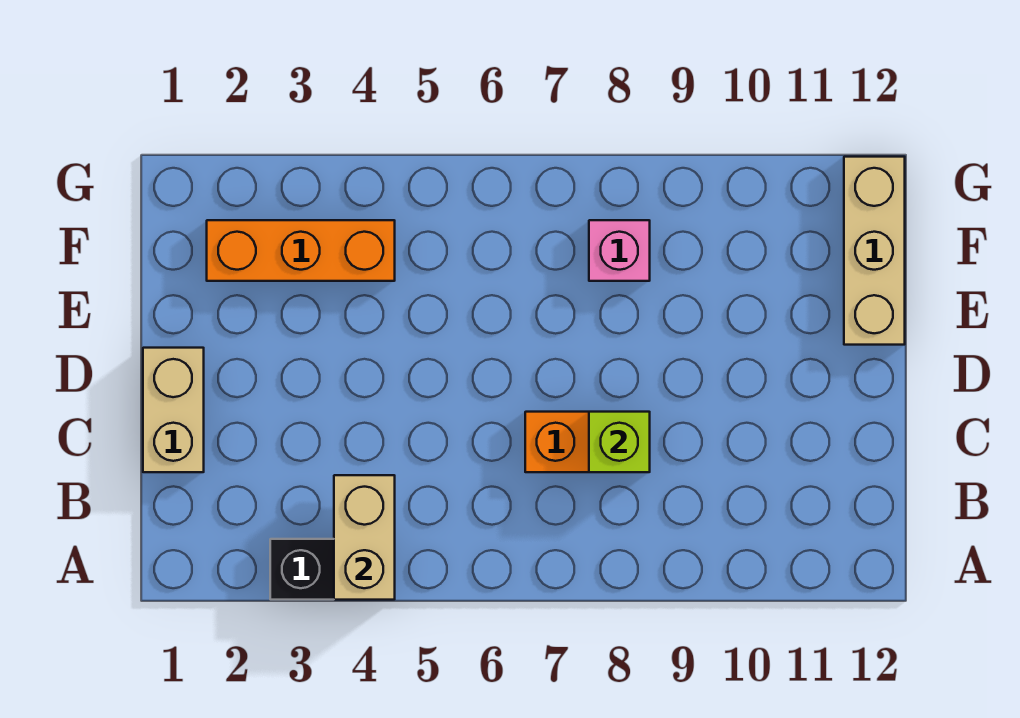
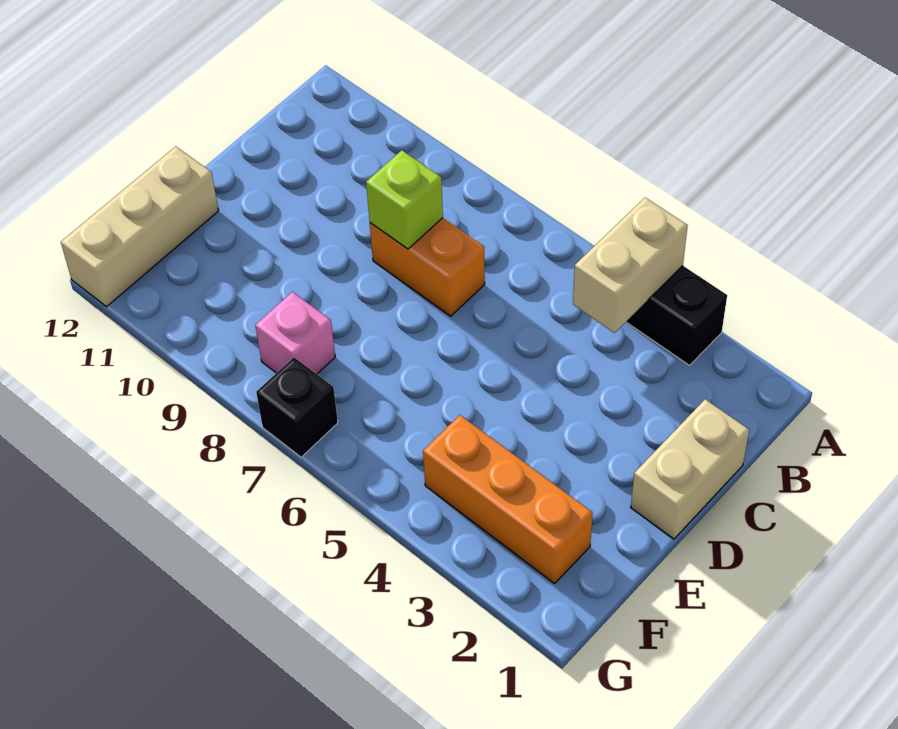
none -> black brick G7 level 1

